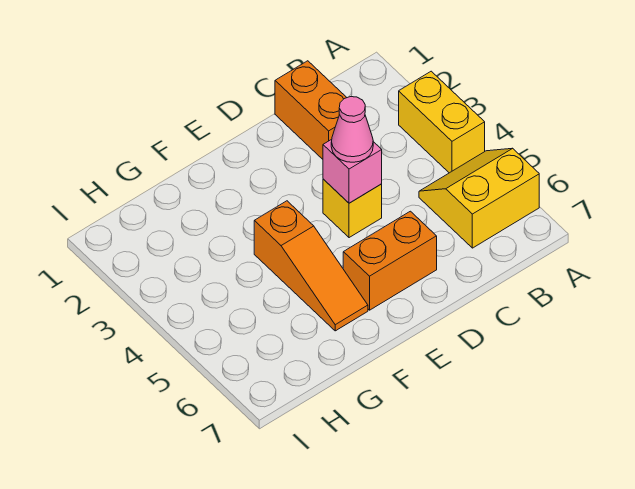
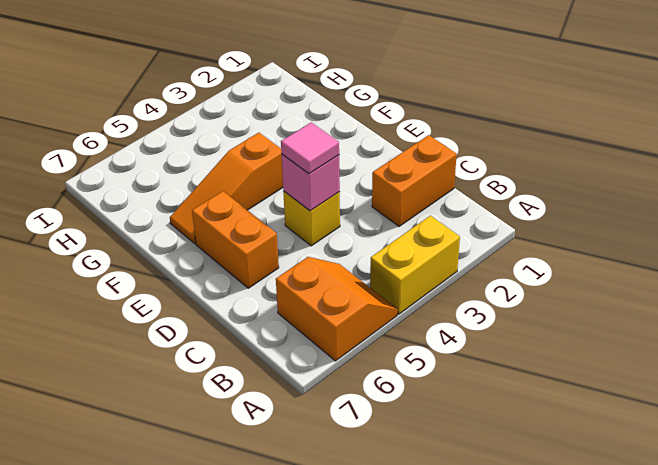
yellow slope A5:B6 level 1 top 6 -> orange slope A5:B6 level 1 top 6
pink cone D4 level 3 -> pink tile D4 level 3

